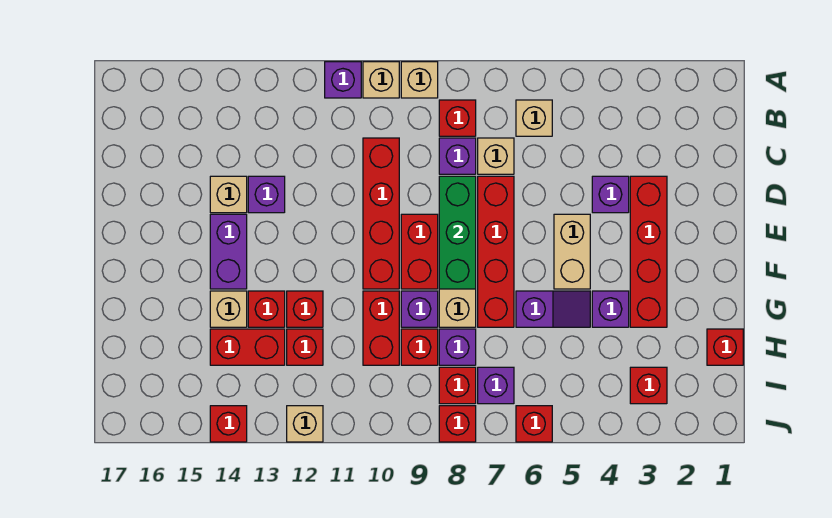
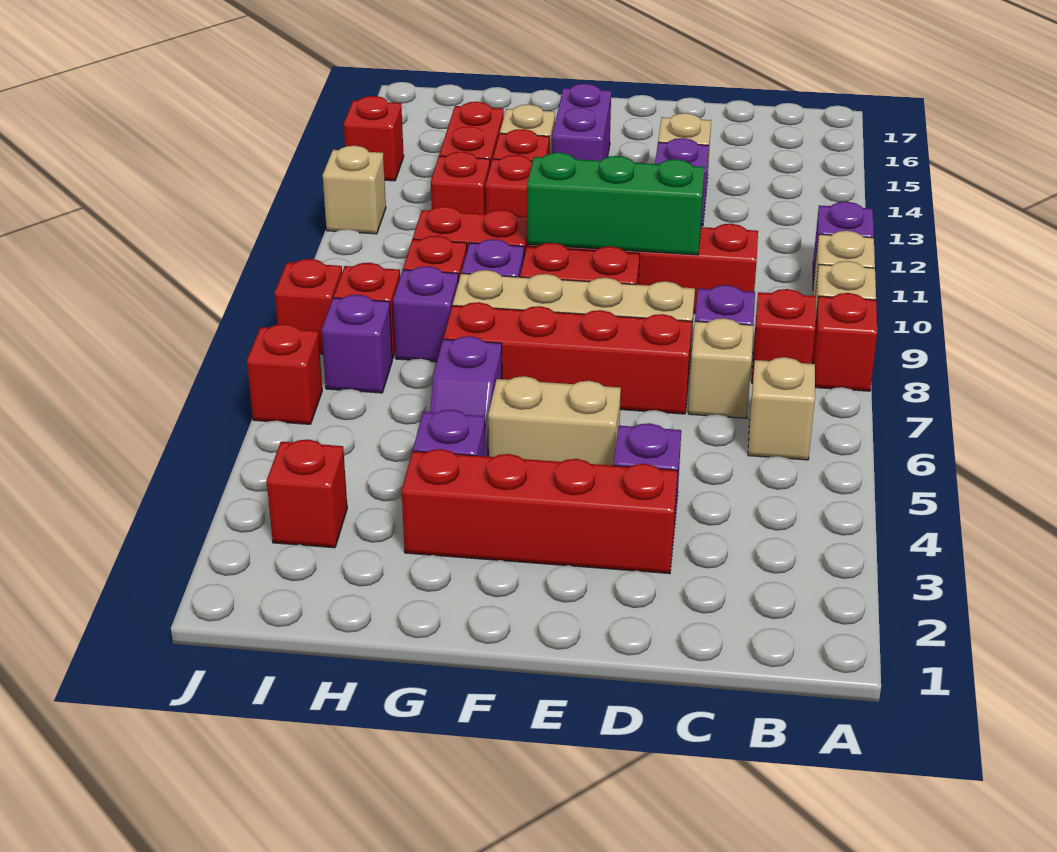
green brick D8:F8 level 2 -> green brick D10:F10 level 2
purple brick E14:F14 level 1 -> purple brick F14:F15 level 1
red brick H1 level 1 -> red brick A8 level 1

